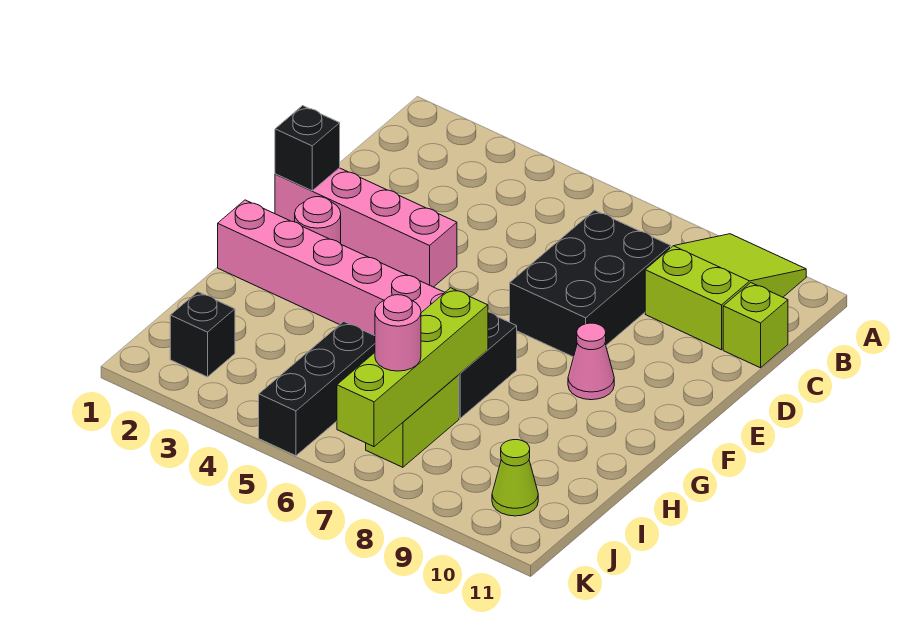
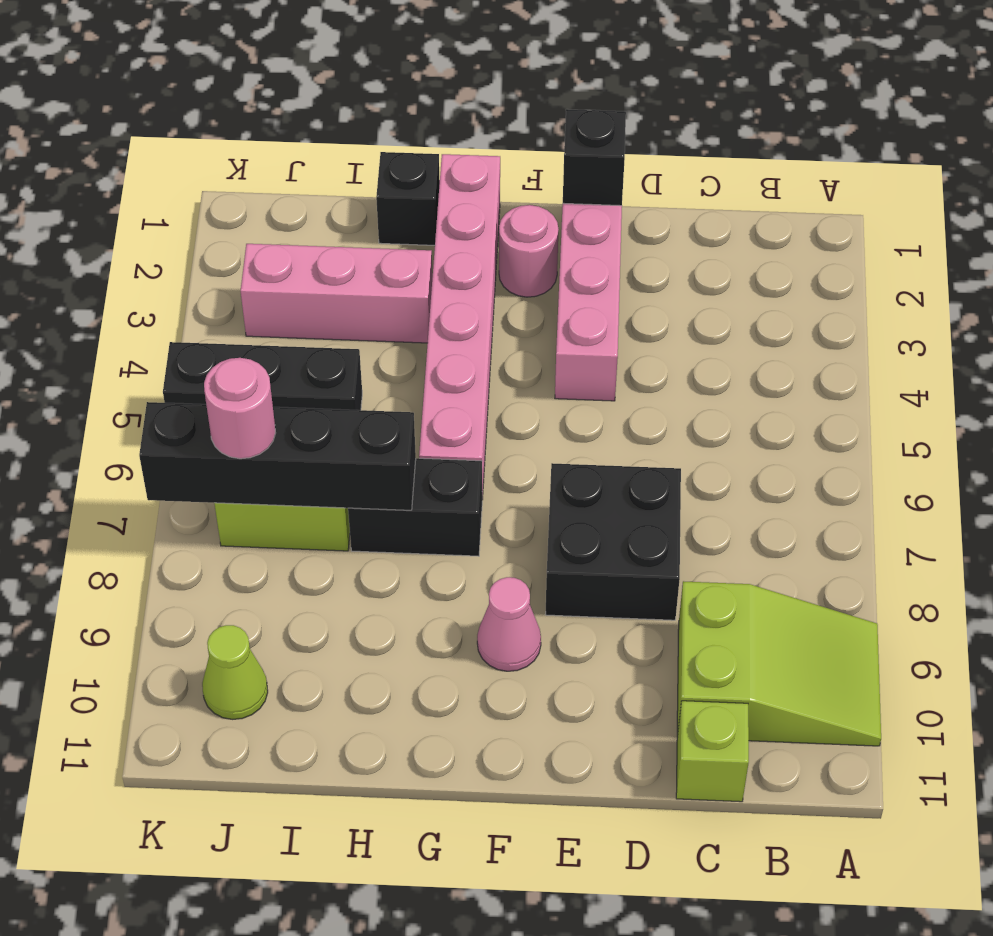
black brick C7:E8 level 1 -> black brick D7:E8 level 1
none -> pink brick H3:J3 level 1
lime brick H7:K7 level 2 -> black brick H7:K7 level 2
black brick J2 level 1 -> black brick H1 level 1

